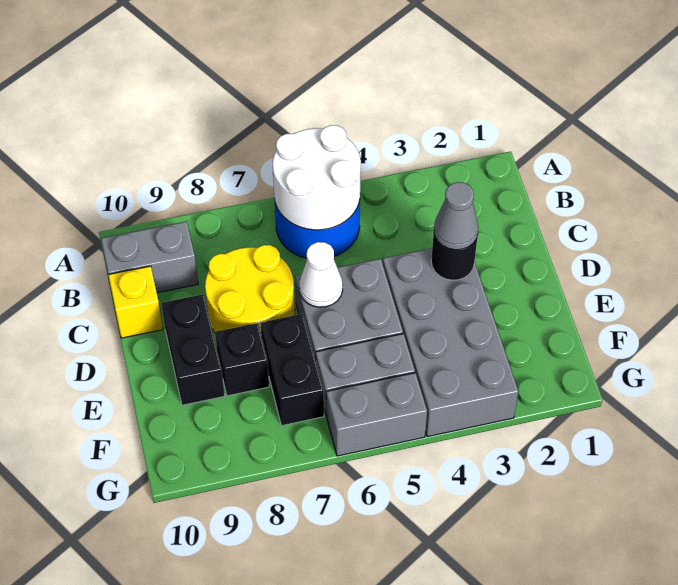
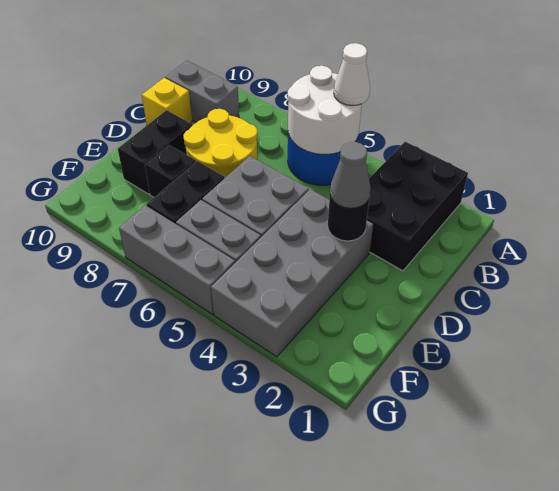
none -> black brick A2:C3 level 1
white cone D6 level 2 -> white cone A5 level 3
grey brick G5:G6 level 1 -> grey brick G5:G7 level 1

